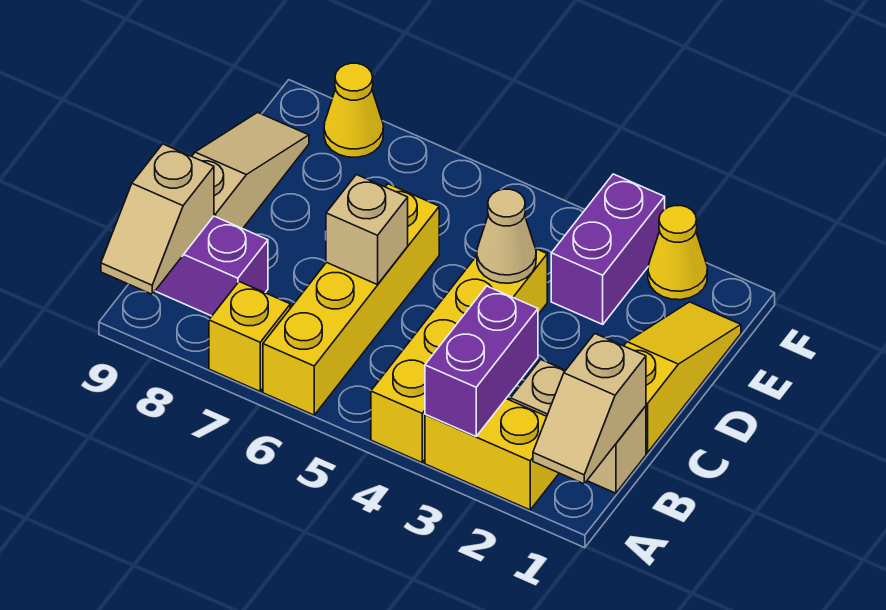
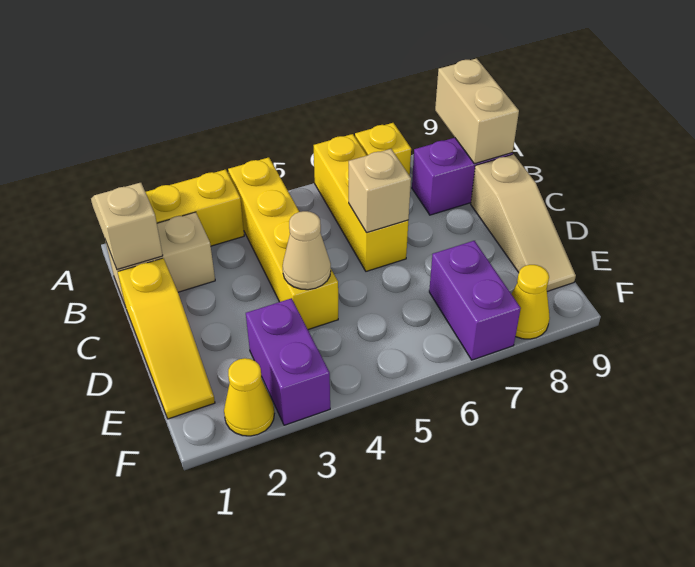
purple brick A3:B3 level 2 -> purple brick E7:F7 level 1
yellow brick A6:D6 level 1 -> yellow brick A6:C6 level 1
tan slope A9:B9 level 2 top B -> tan brick A9:B9 level 2

